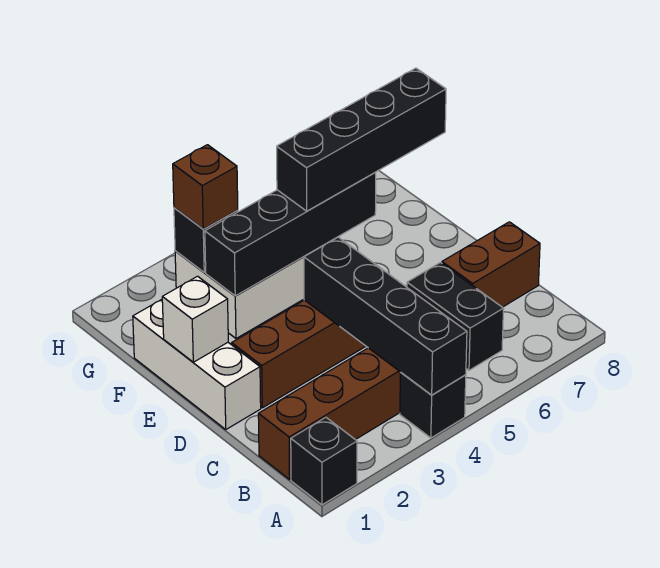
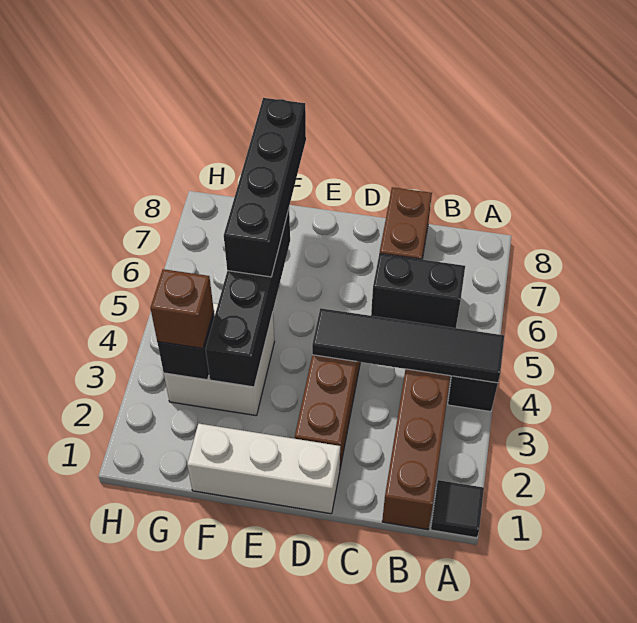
black brick A1 level 1 -> black tile A1 level 1
black brick A4:D4 level 2 -> black tile A4:D4 level 2
white brick E1 level 2 -> none

